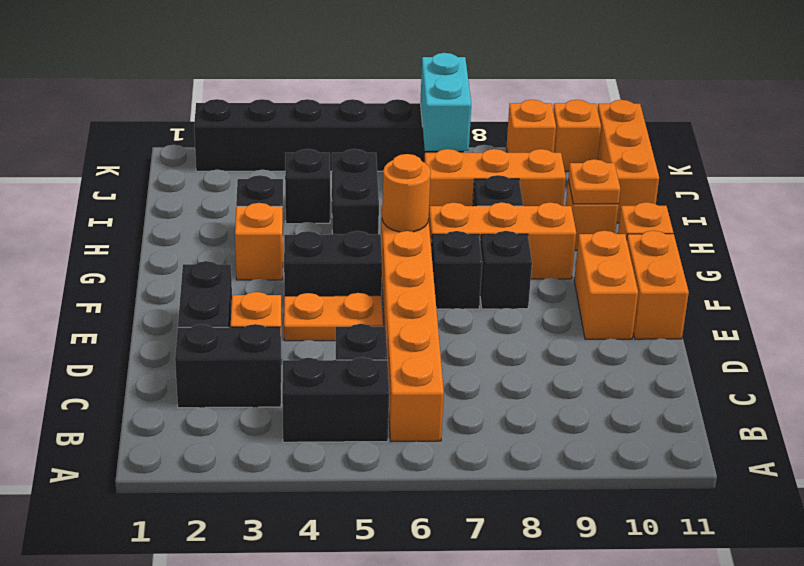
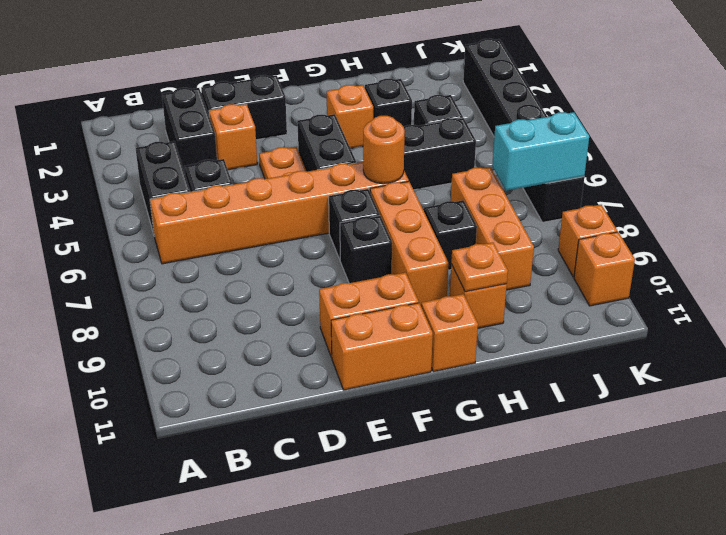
orange brick I11:K11 level 1 -> none

